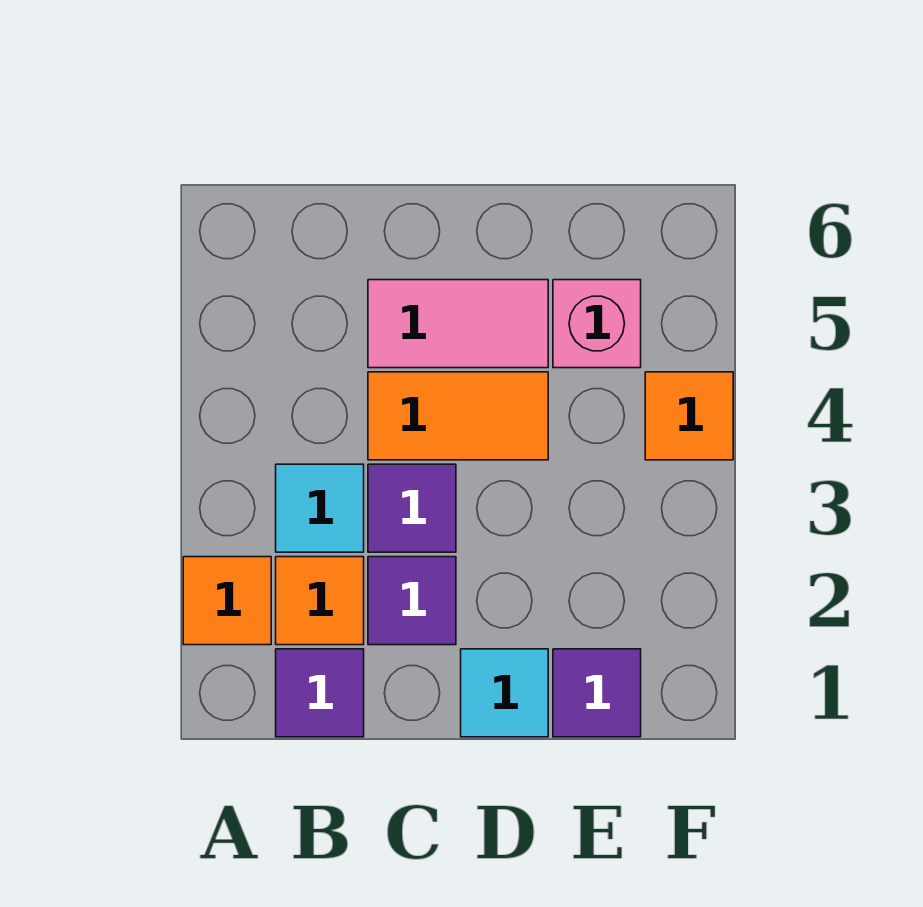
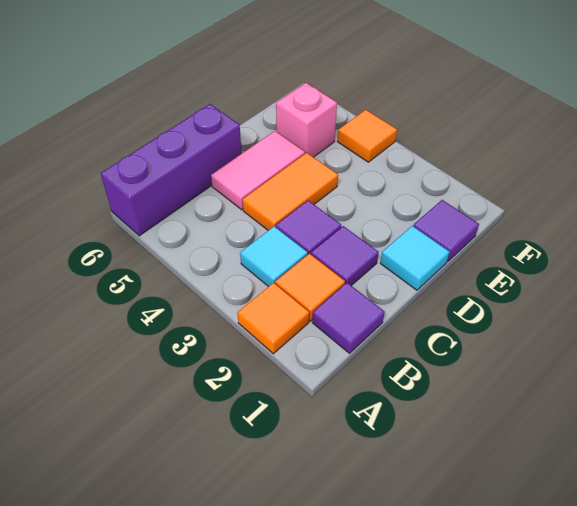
none -> purple brick A6:C6 level 1

